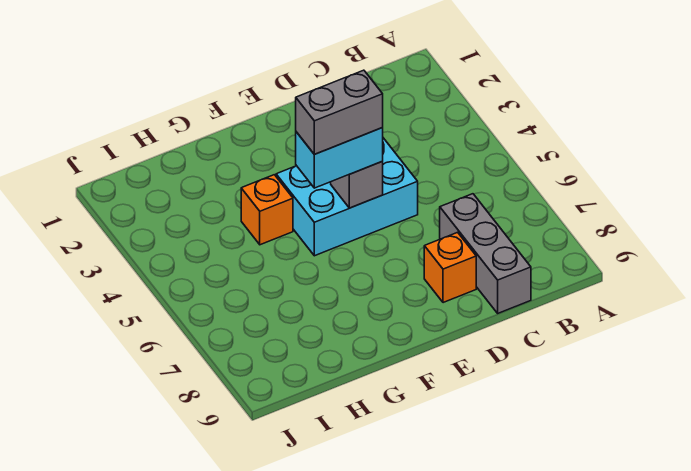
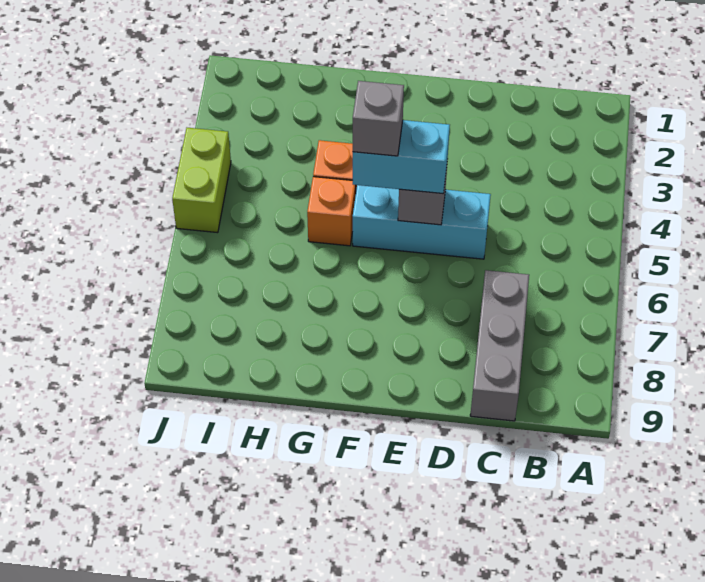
cyan brick D4:F5 level 1 -> cyan brick D5:F5 level 1
orange brick D8 level 1 -> orange brick G5 level 1
grey brick E5:F5 level 4 -> grey brick F5 level 4
none -> lime brick J4:J5 level 1

